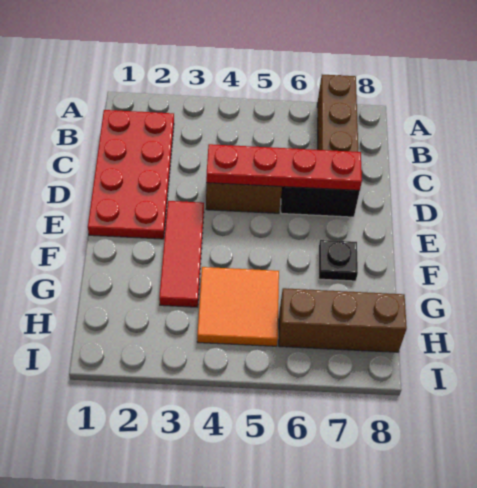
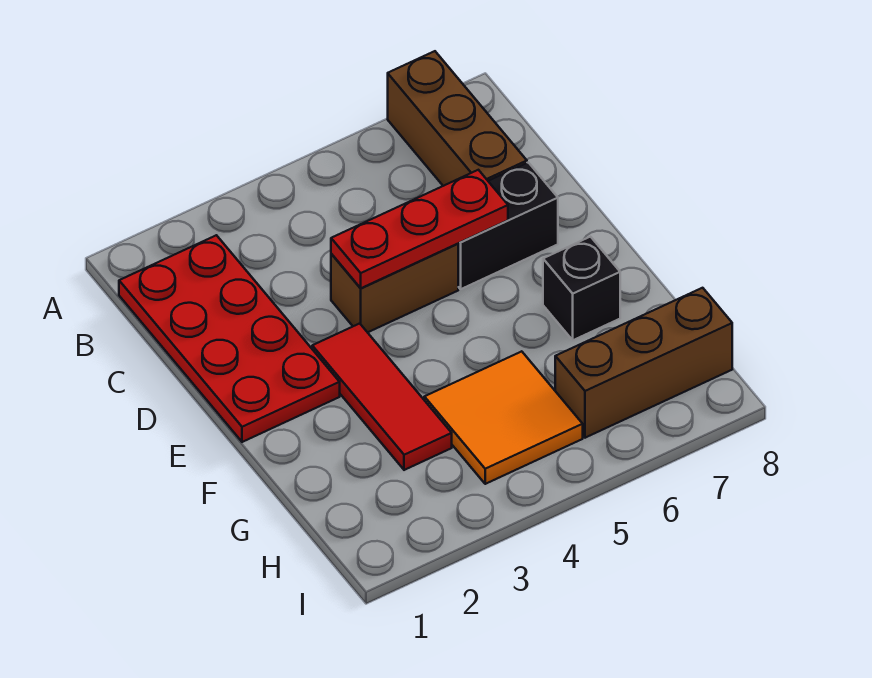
red plate D4:D7 level 2 -> red plate D4:D6 level 2
black plate F7 level 1 -> black brick F7 level 1

